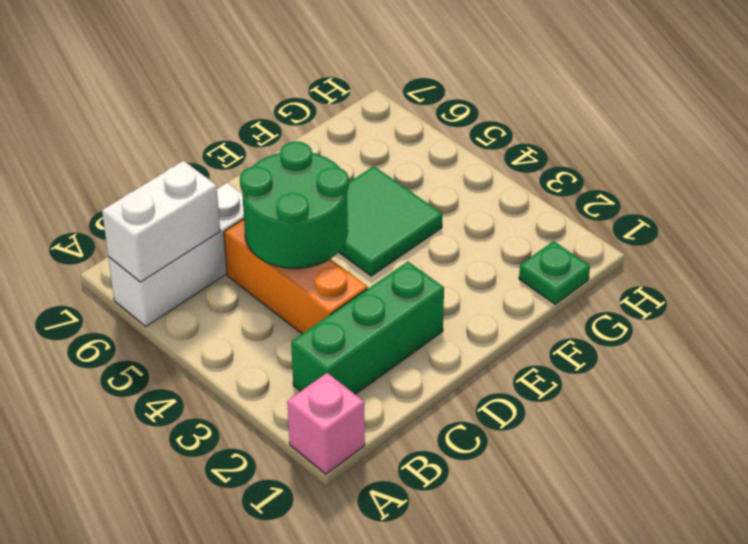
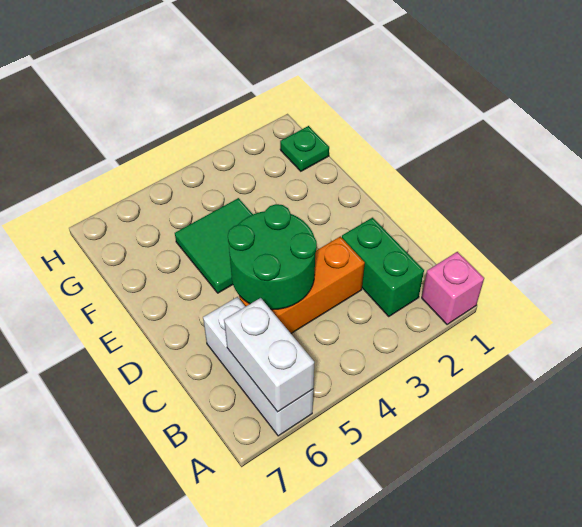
green brick B2:D2 level 1 -> green brick B2:C2 level 1

